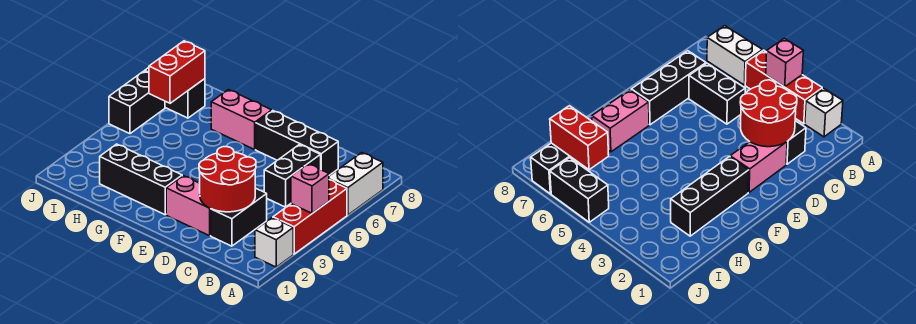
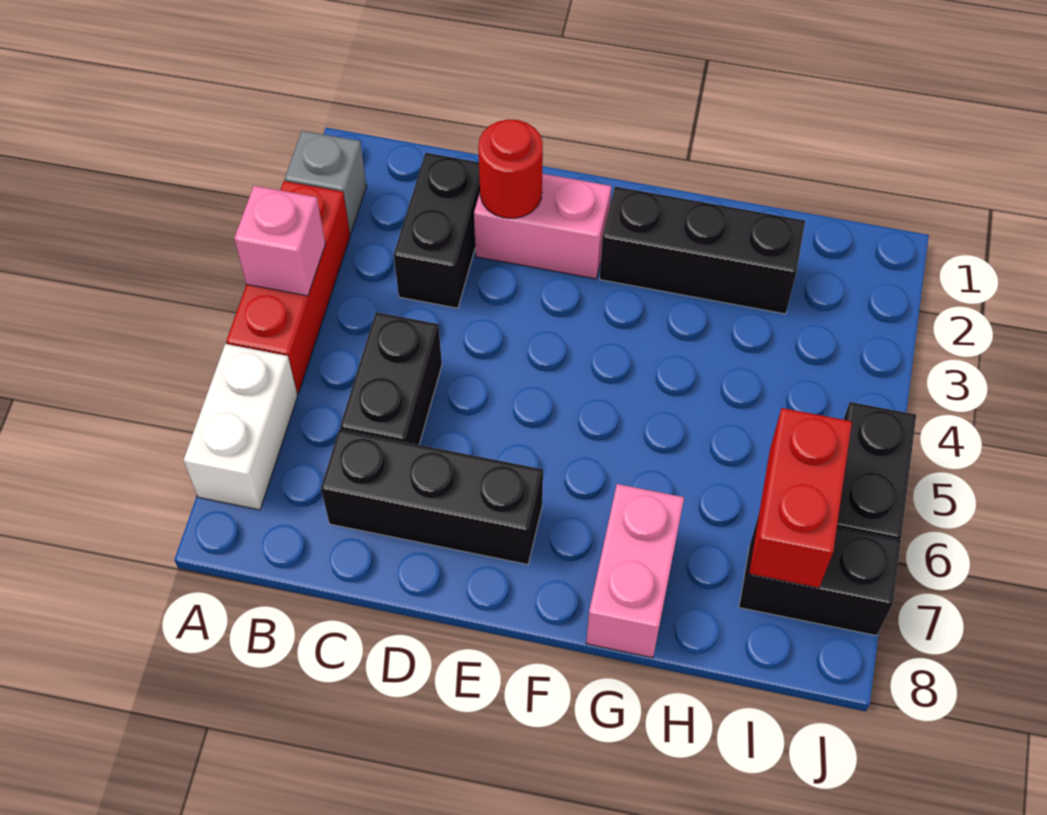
white brick A2 level 1 -> grey brick A2 level 1
red round brick C2:D3 level 2 -> red round brick D2 level 2
pink brick F7:G7 level 1 -> pink brick G7:G8 level 1

